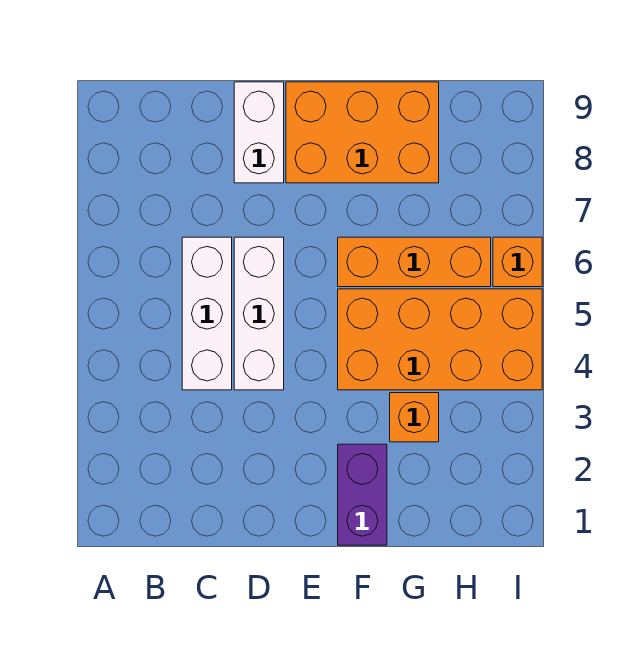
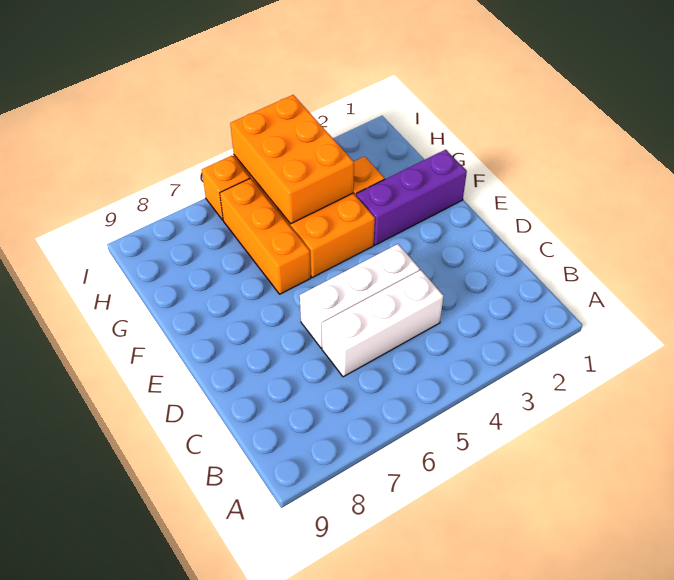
white brick D8:D9 level 1 -> none
orange brick E8:G9 level 1 -> orange brick G4:I5 level 2
purple brick F1:F2 level 1 -> purple brick F1:F3 level 1

